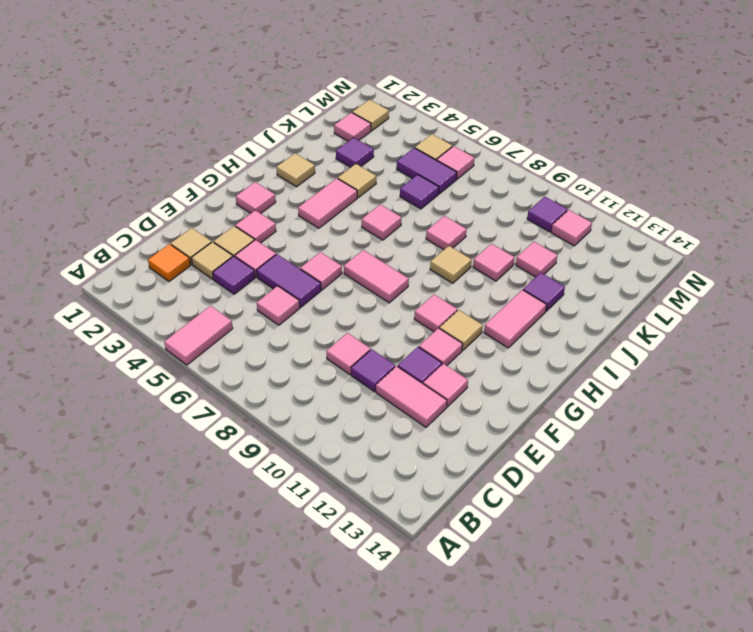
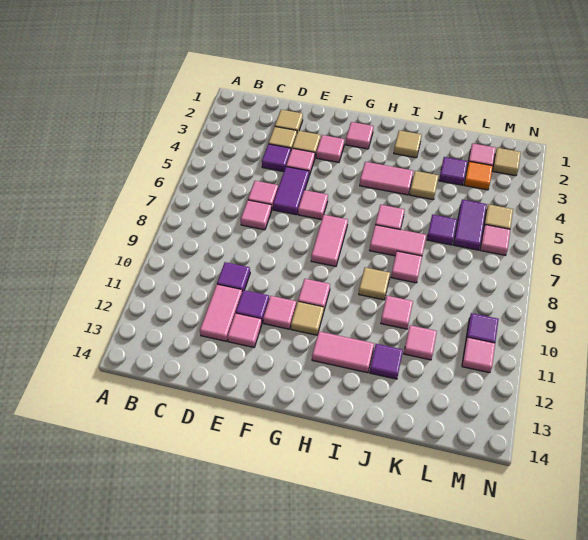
pink tile A5:B5 level 1 -> pink tile I7:J7 level 1
orange tile C2 level 1 -> orange tile L3 level 1
pink tile D9 level 1 -> pink tile D7 level 1

